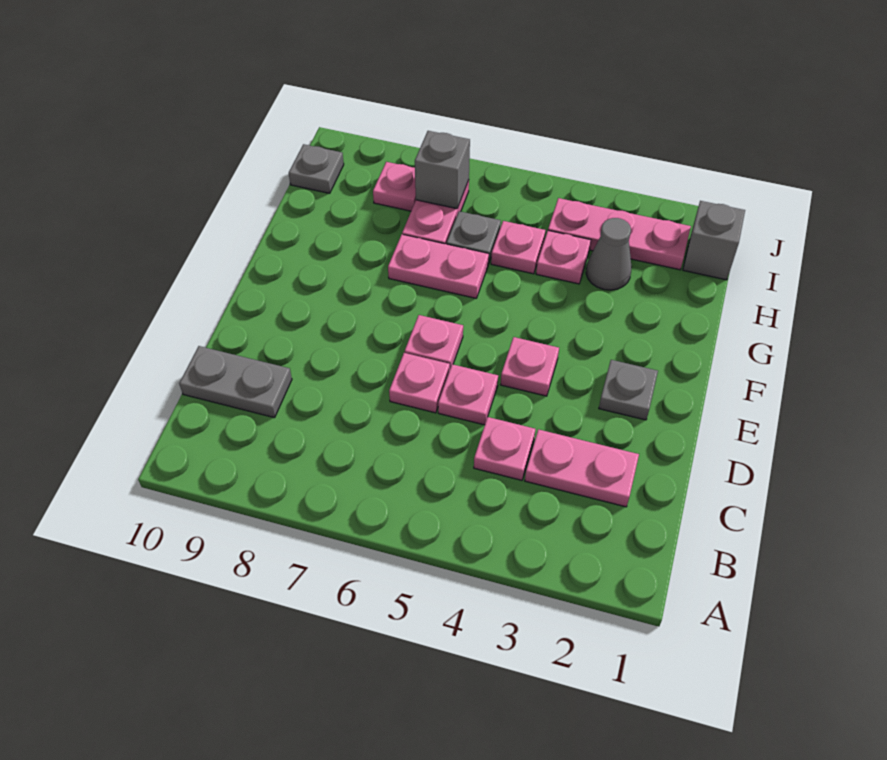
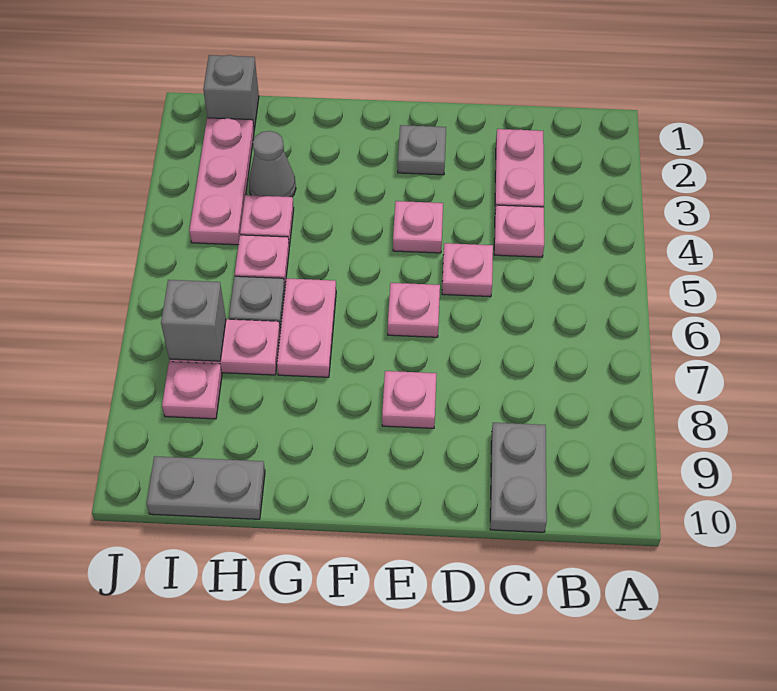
pink plate D6 level 1 -> pink plate E8 level 1
grey plate I10 level 1 -> grey plate H10:I10 level 1

